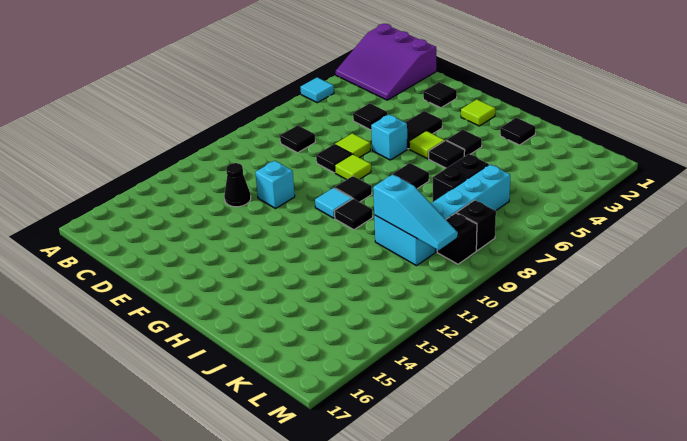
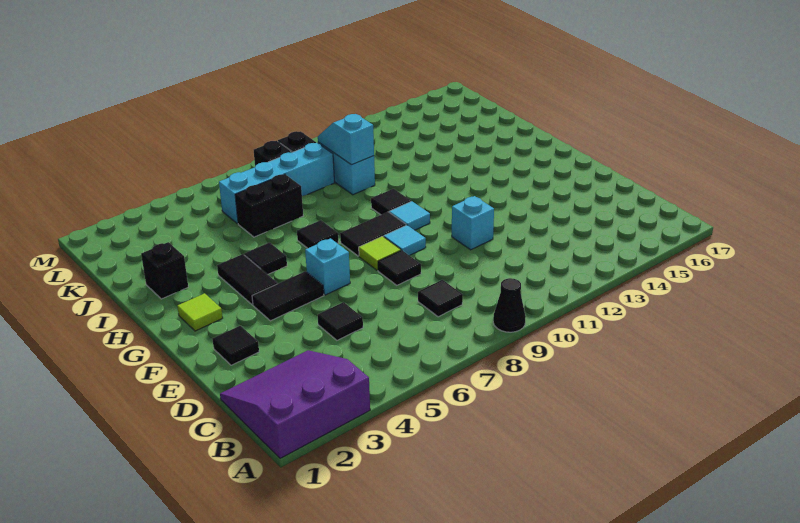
purple slope A1:C3 level 1 top 1 -> purple slope A1:C3 level 1 top A
cyan tile A5 level 1 -> cyan tile F9 level 1
black cone D12 level 1 -> black cone A9 level 1
lime tile E7 level 1 -> none
lime tile G5 level 1 -> none
black tile G9 level 1 -> black tile G8:G9 level 1
black tile H4 level 1 -> black tile G4:H4 level 1
black tile I2 level 1 -> black brick I2 level 1
cyan slope J10:L10 level 2 top J -> cyan slope J10:K10 level 2 top J

